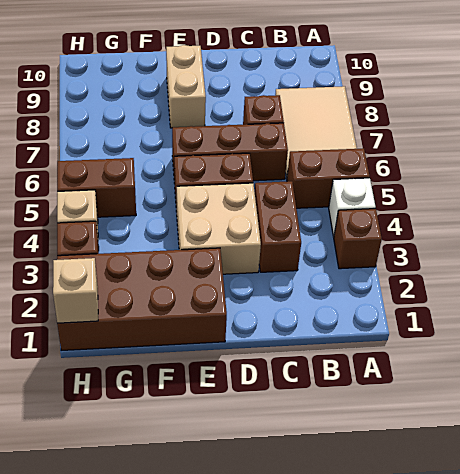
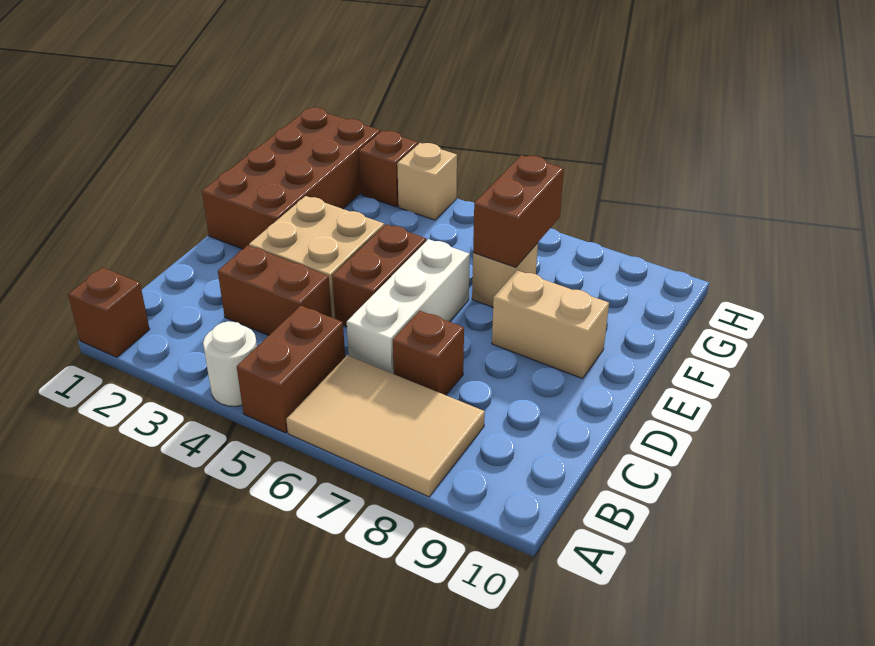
brown brick A3 level 1 -> brown brick A1 level 1
white brick A4 level 1 -> white round brick A4 level 1
brown brick C6:E6 level 1 -> white brick C6:E6 level 1
brown brick G5:H5 level 1 -> brown brick F7:G7 level 2
tan brick H1 level 2 -> tan brick F7 level 1

